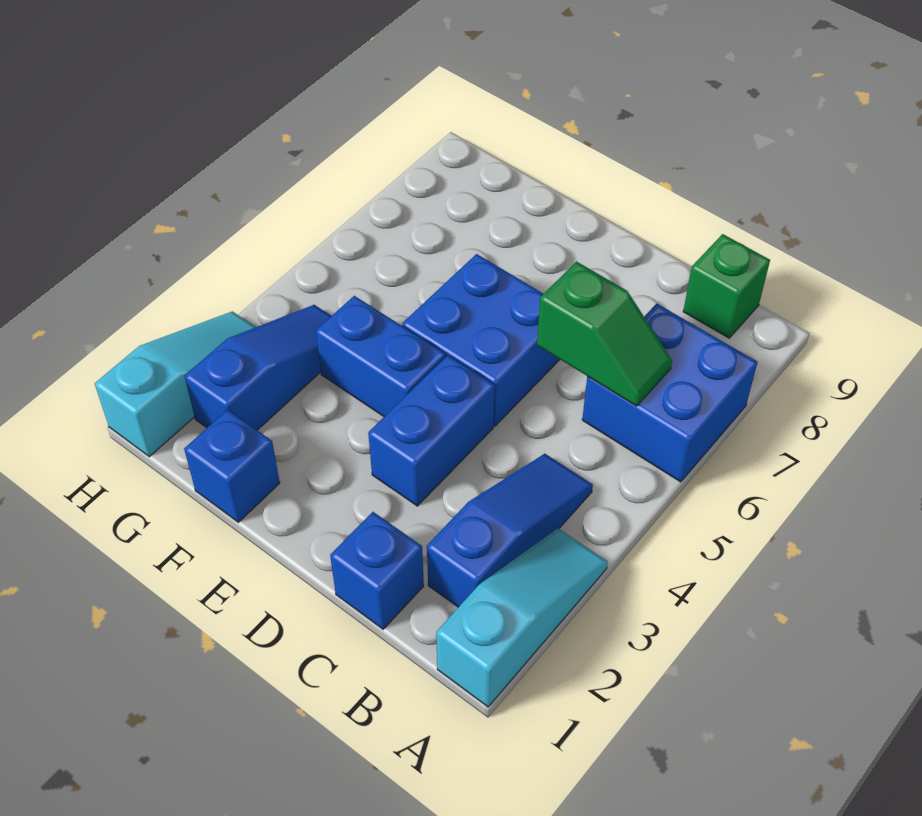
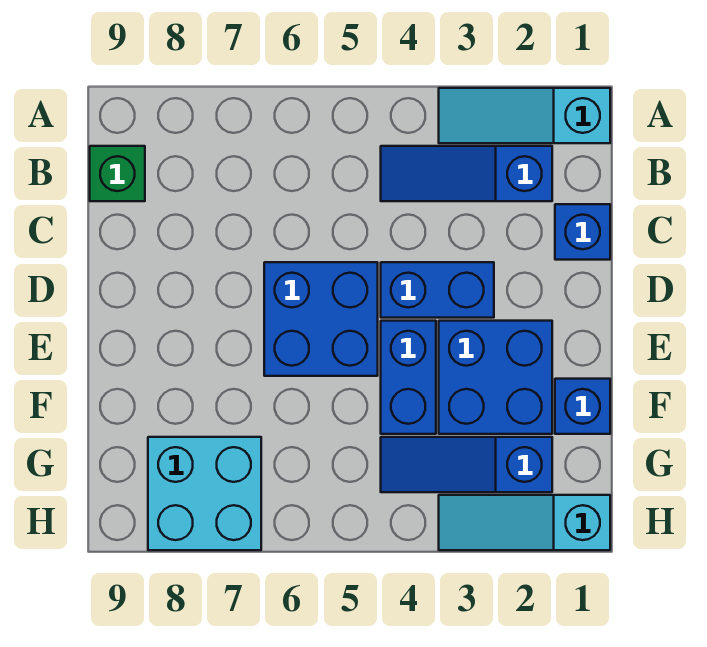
blue brick A6:B7 level 1 -> blue brick E2:F3 level 1
green slope B6:C6 level 2 top C -> none
none -> cyan brick G7:H8 level 1

